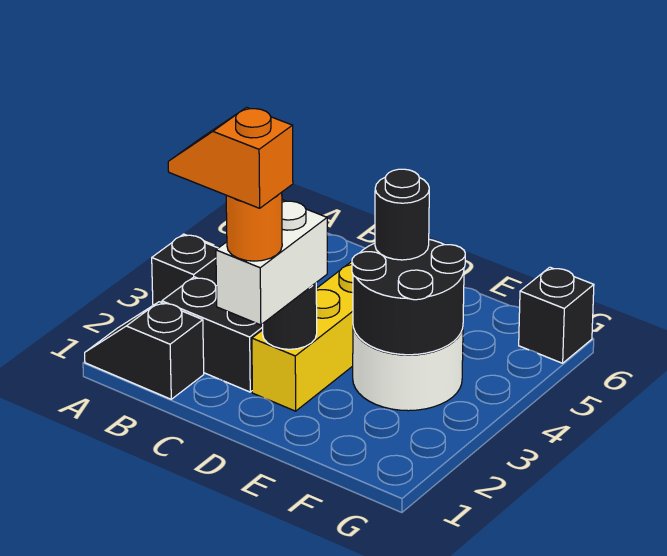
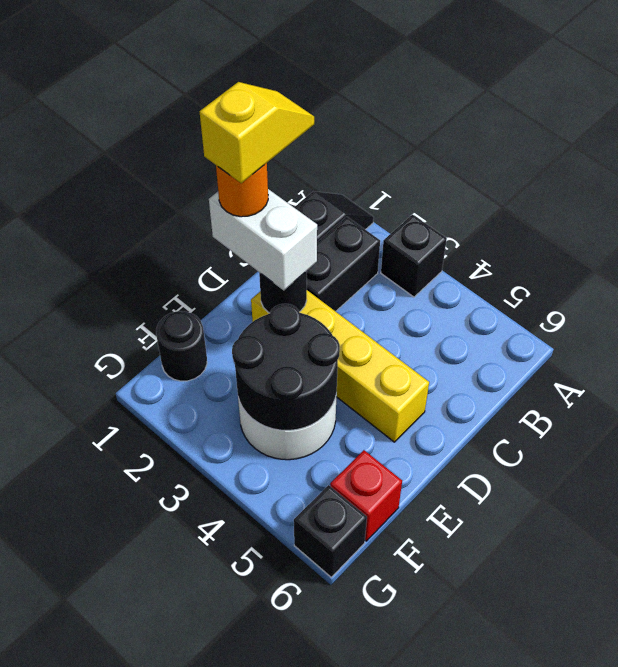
orange slope C1:D1 level 5 top D -> yellow slope C1:D1 level 5 top D
black round brick E4 level 3 -> black round brick F1 level 1
none -> red brick F6 level 1

